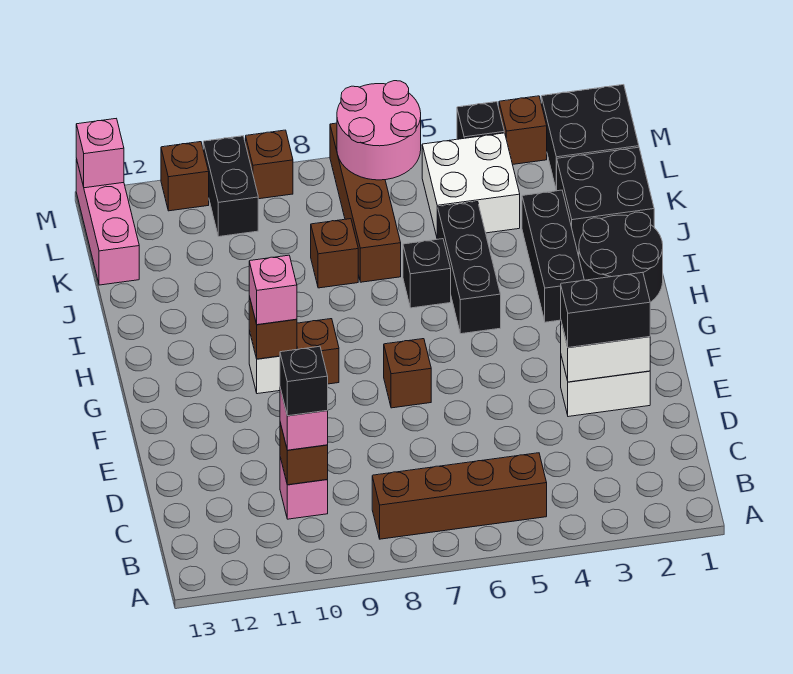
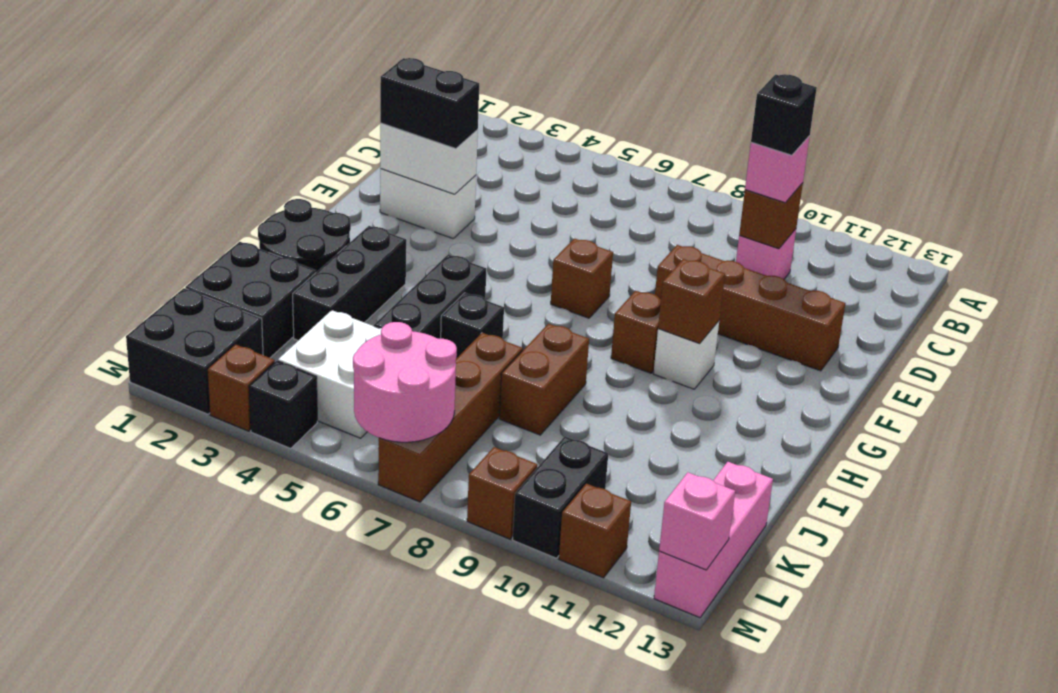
brown brick B5:B8 level 1 -> brown brick E9:E12 level 1
pink brick G10 level 3 -> none
brown brick J8 level 1 -> brown brick I8:J8 level 1

